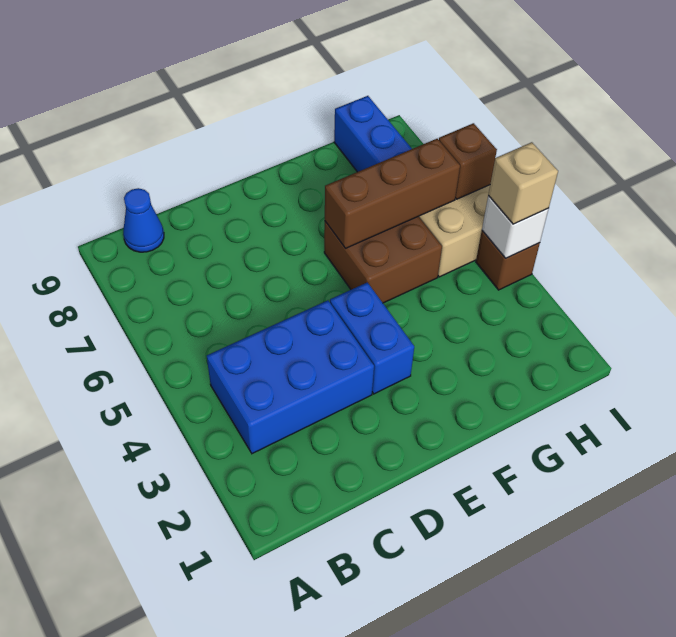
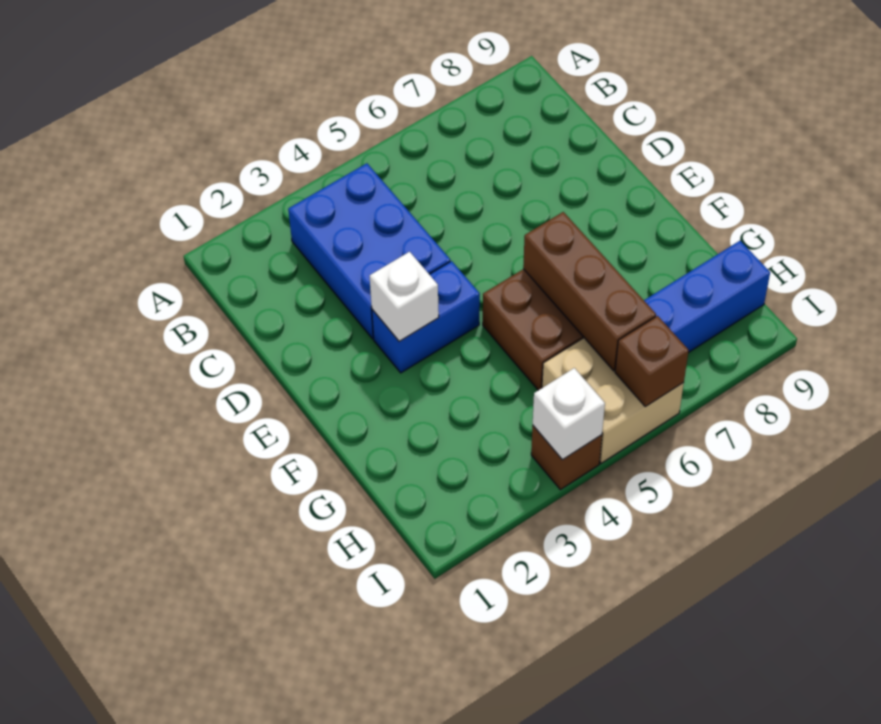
blue cone B9 level 1 -> none
none -> white brick E3 level 2
tan brick I4 level 3 -> none

